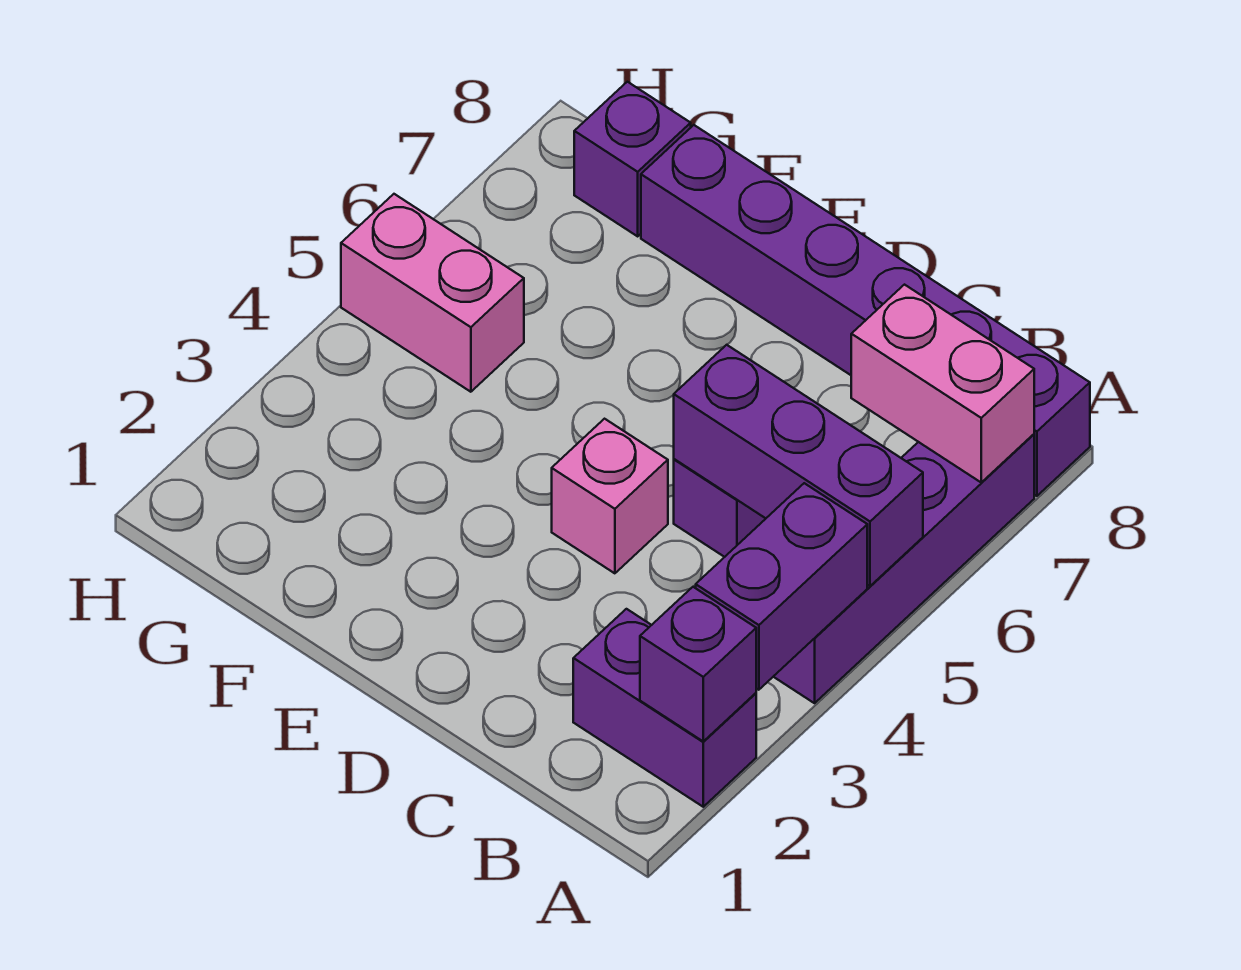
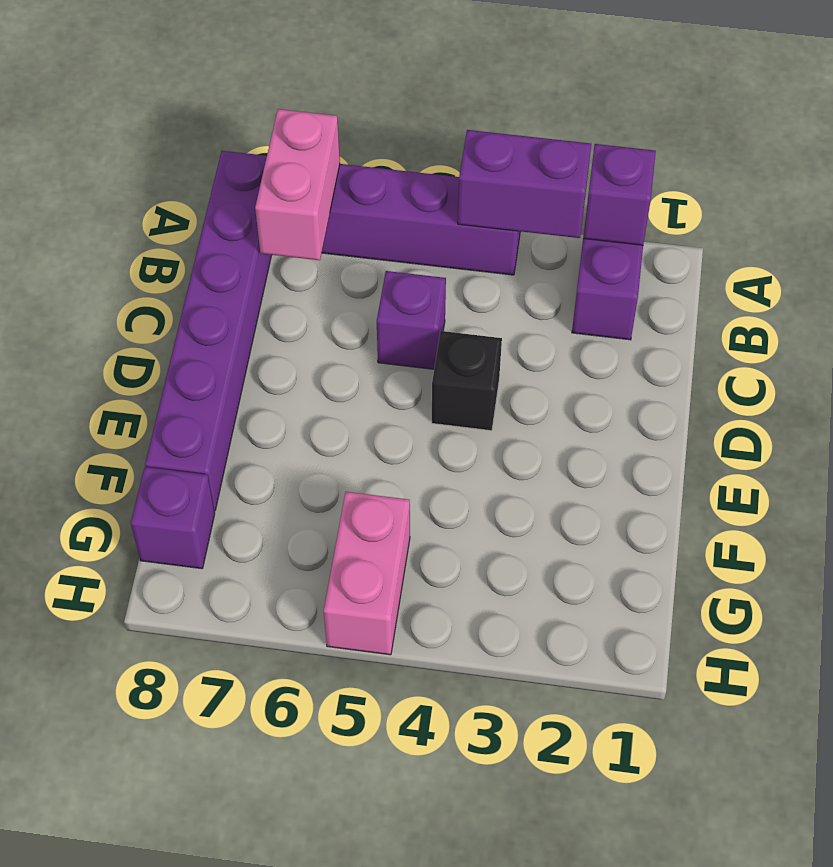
purple brick A5:C5 level 2 -> none
pink brick D4 level 1 -> black brick D4 level 1

